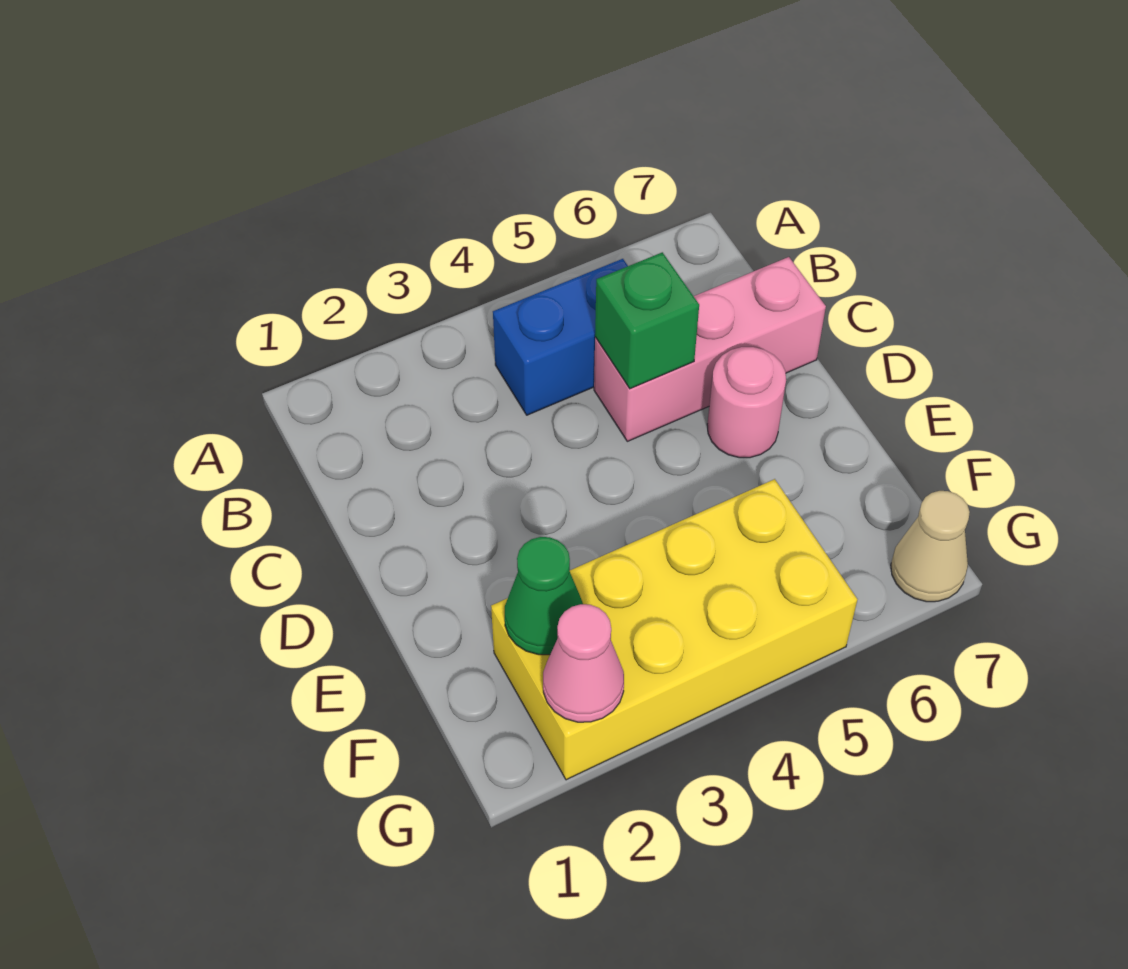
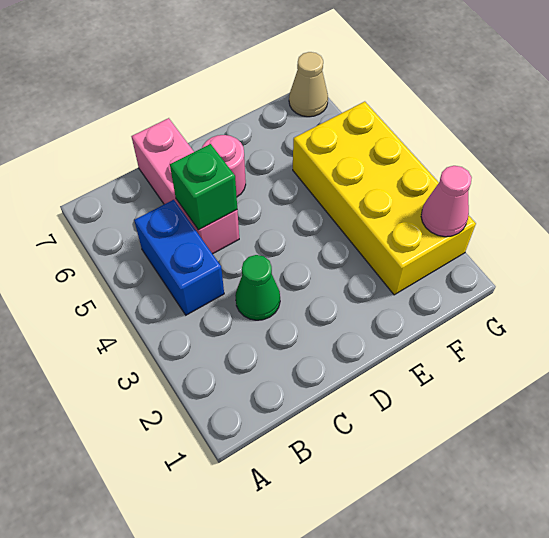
green cone F2 level 2 -> green cone C3 level 1

